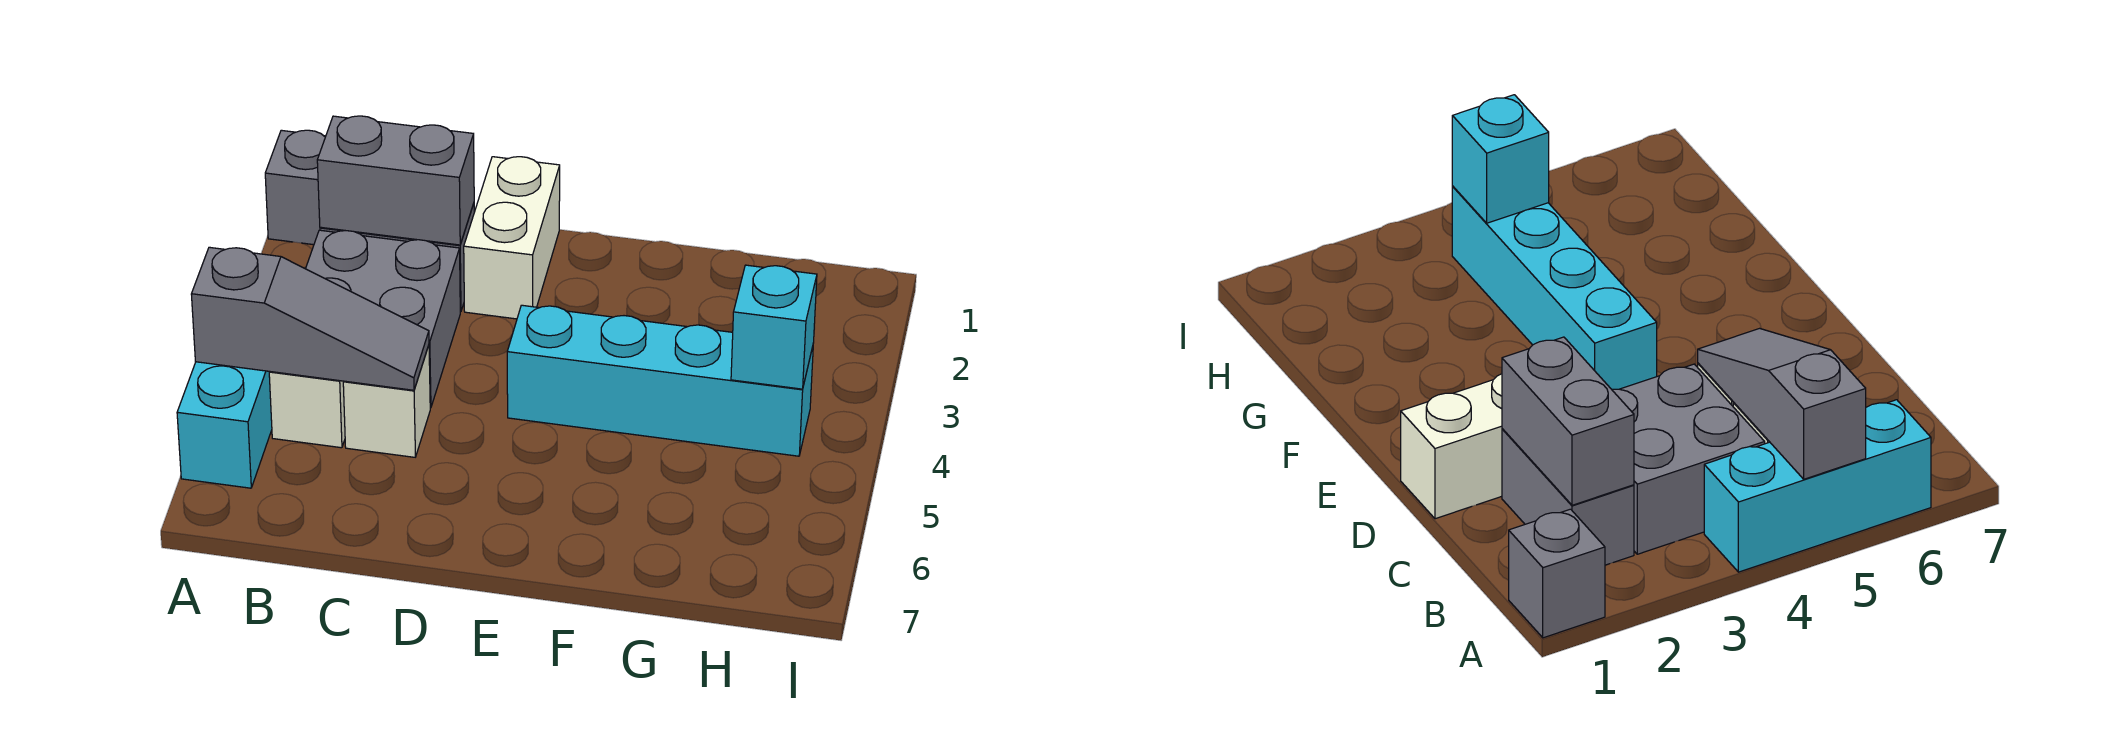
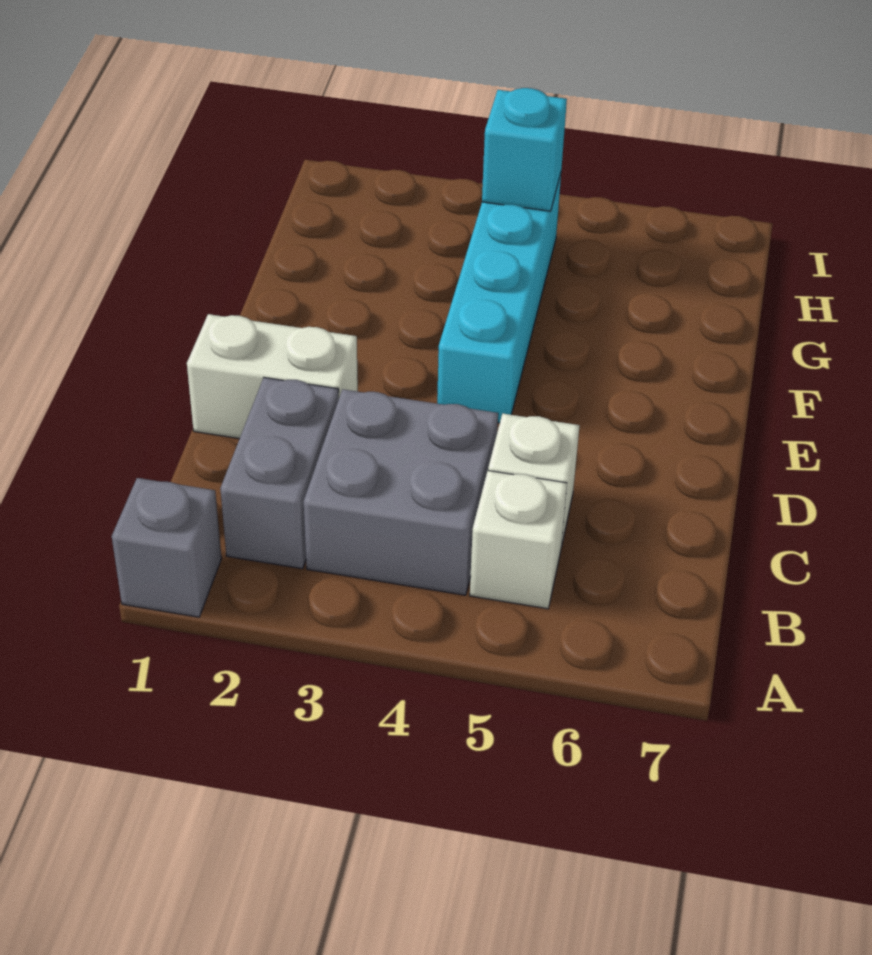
cyan brick A4:A6 level 1 -> none
grey slope A5:C5 level 2 top A -> none
grey brick B2:C2 level 2 -> none

